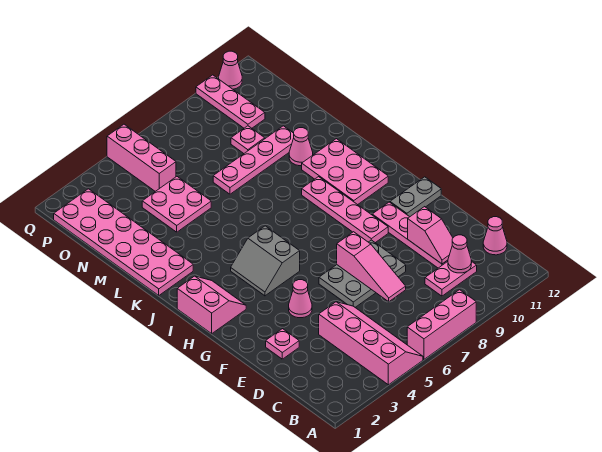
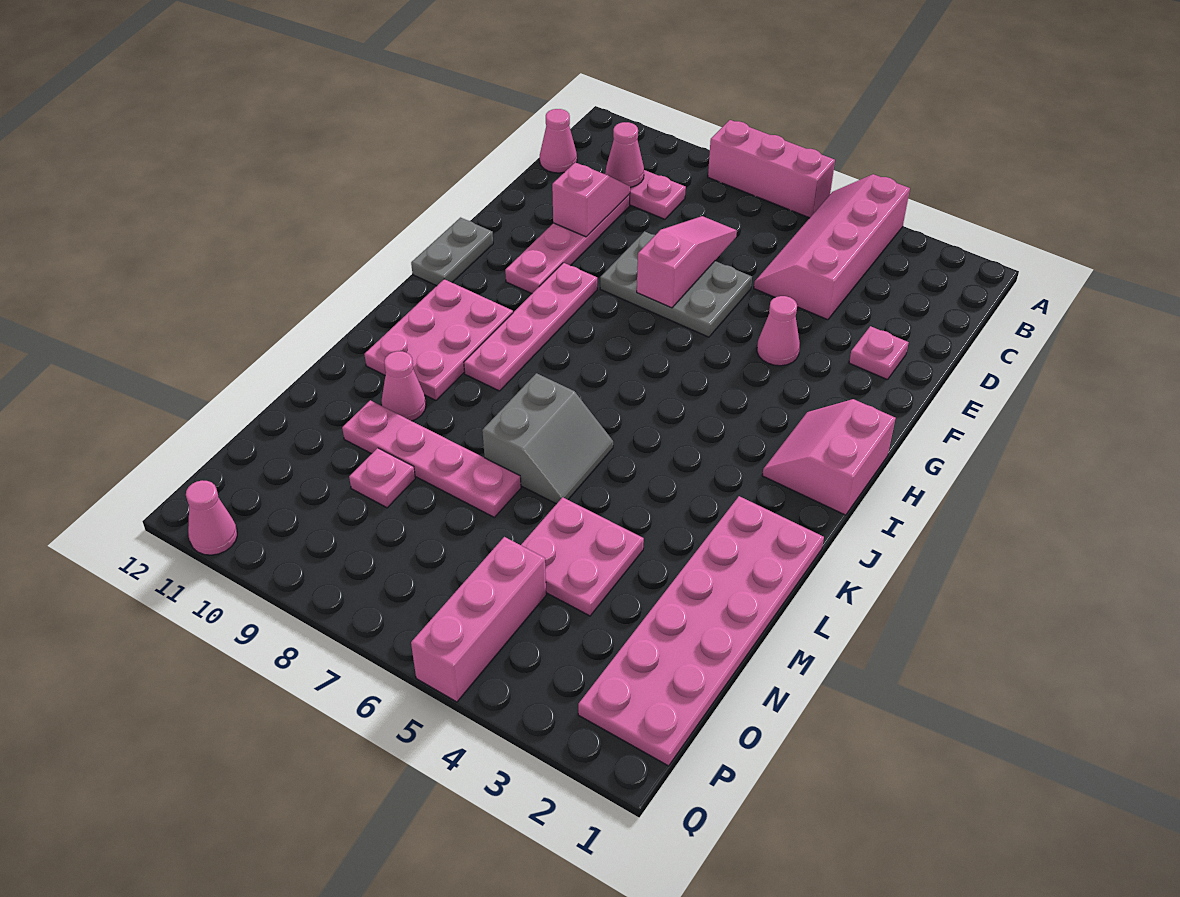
grey plate G11:G12 level 1 -> grey plate G12:H12 level 1
grey slope H4:I5 level 1 top 5 -> grey slope K6:L7 level 1 top 7
pink plate O10:Q10 level 1 -> none

